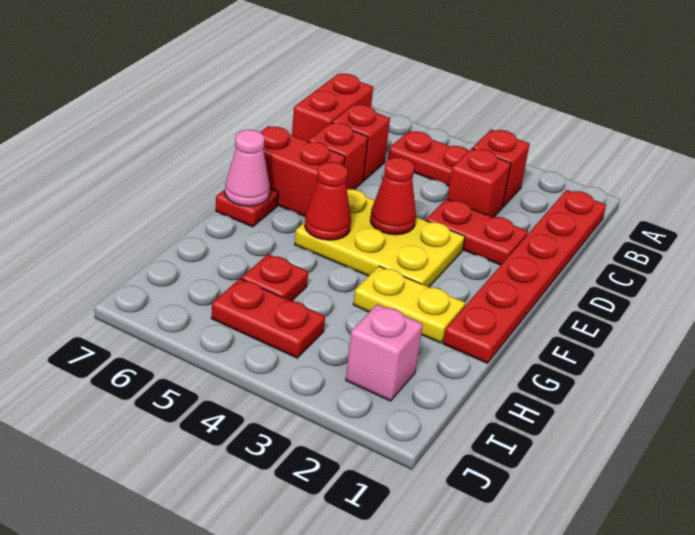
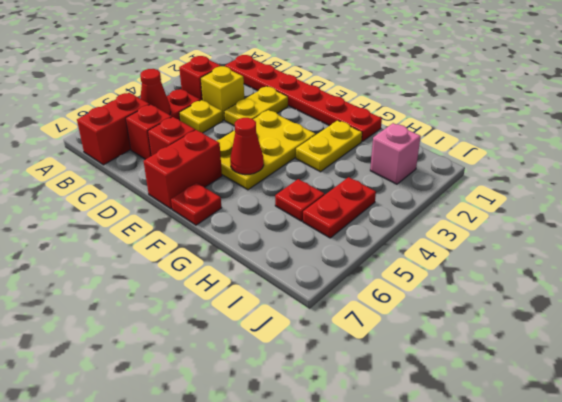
red brick B7:C7 level 1 -> red brick B6:B7 level 1
red brick C3 level 1 -> yellow brick C3 level 1
none -> yellow plate C4 level 1
red plate D2:D3 level 1 -> yellow plate D2:D3 level 1
red cone E4 level 2 -> red cone B5 level 2
pink cone F7 level 2 -> none

